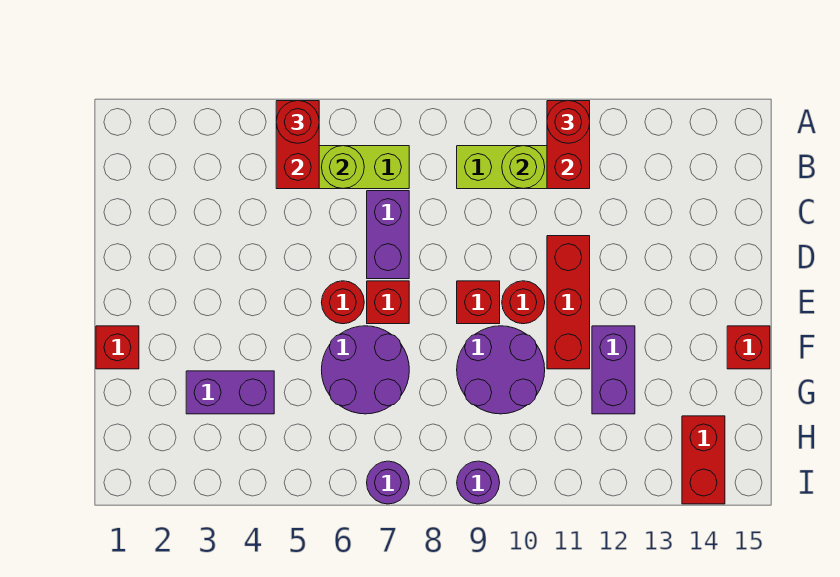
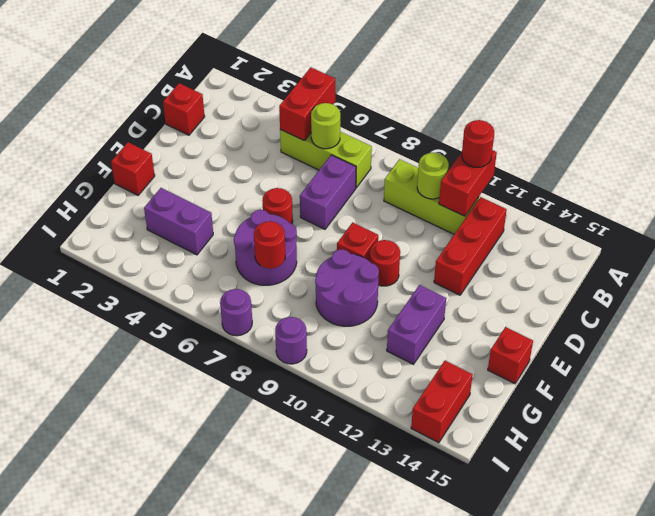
red round brick A5 level 3 -> red round brick G7 level 2
red brick D11:F11 level 1 -> red brick B12:D12 level 1
red brick E7 level 1 -> red brick C1 level 1

